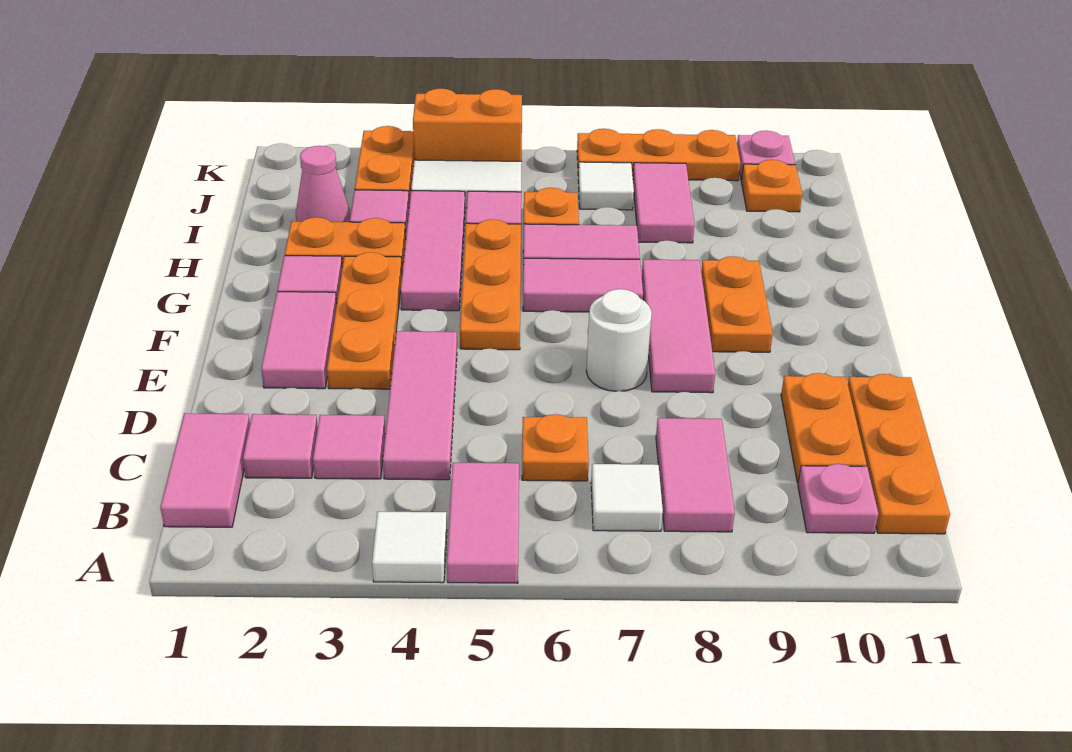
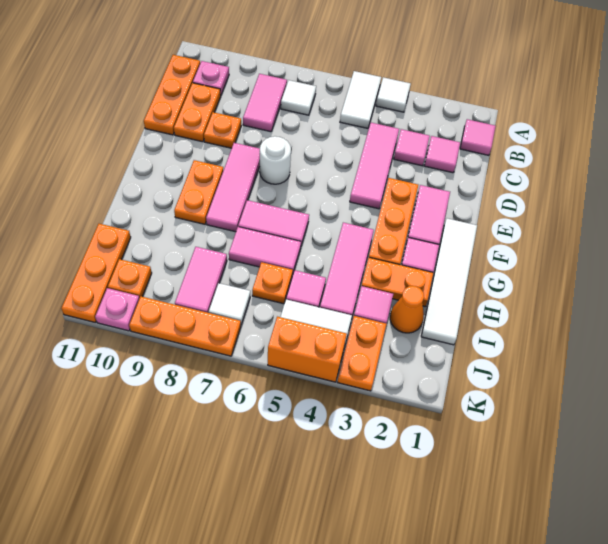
pink tile A5:B5 level 1 -> white tile A5:B5 level 1
pink tile B1:C1 level 1 -> pink tile B1 level 1
orange plate C6 level 1 -> orange plate D9 level 1
none -> white tile F1:I1 level 1
orange plate F5:H5 level 1 -> orange plate I11:K11 level 1
pink cone I2 level 1 -> orange cone I2 level 1

